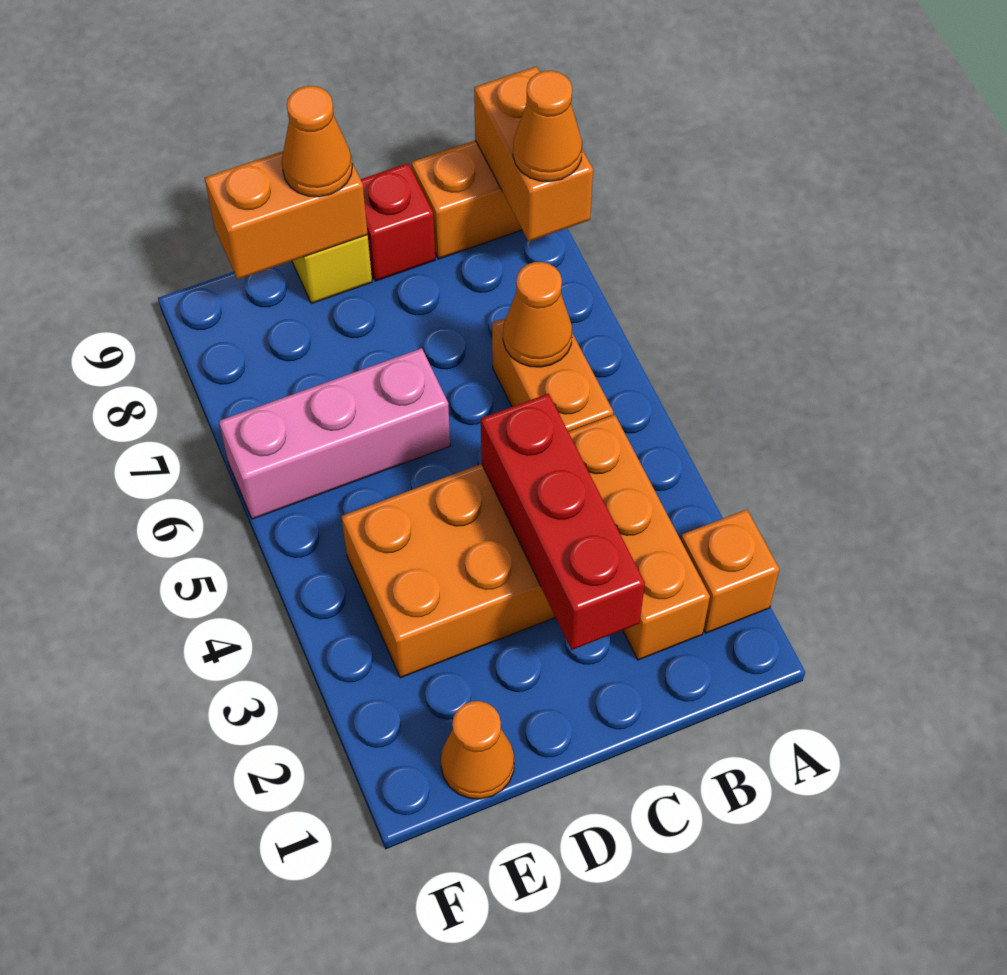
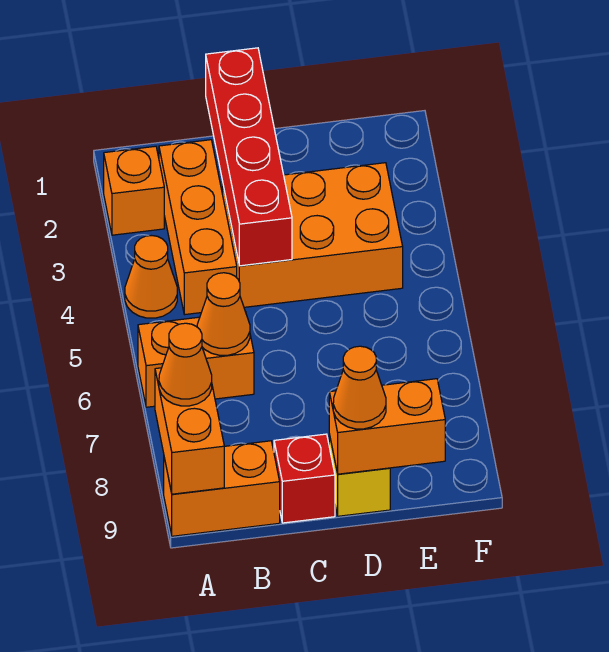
orange brick B5:B6 level 1 -> orange brick A6:B6 level 1
red brick C2:C4 level 2 -> red brick C1:C4 level 2
pink brick D6:F6 level 1 -> none
orange cone E1 level 1 -> orange cone A4 level 1

